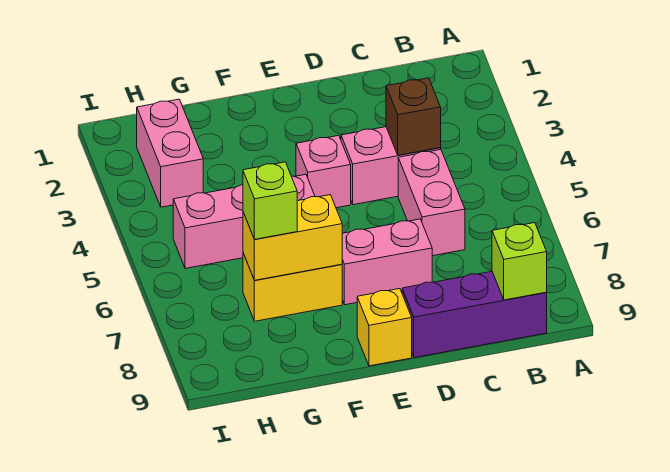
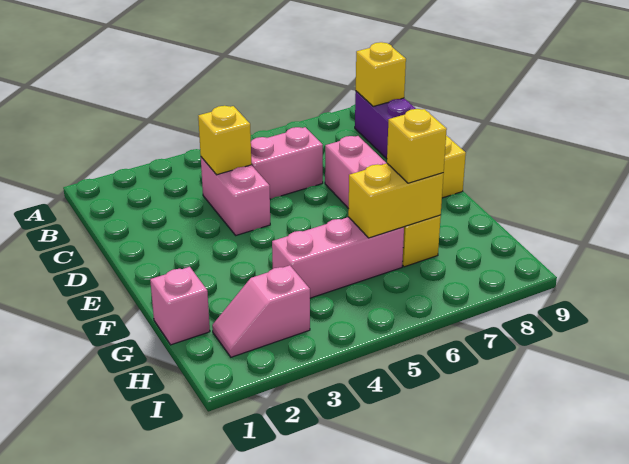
lime brick B9 level 2 -> yellow brick B9 level 2
brown brick C4 level 2 -> yellow brick C4 level 2
pink brick E4 level 1 -> pink brick G1 level 1
pink brick F5:H5 level 1 -> pink brick G4:G6 level 1
yellow brick F7:G7 level 2 -> yellow brick G6:G7 level 2
lime brick G7 level 3 -> yellow brick G7 level 3
pink brick H2:H3 level 1 -> pink slope H2:H3 level 1 top 3

